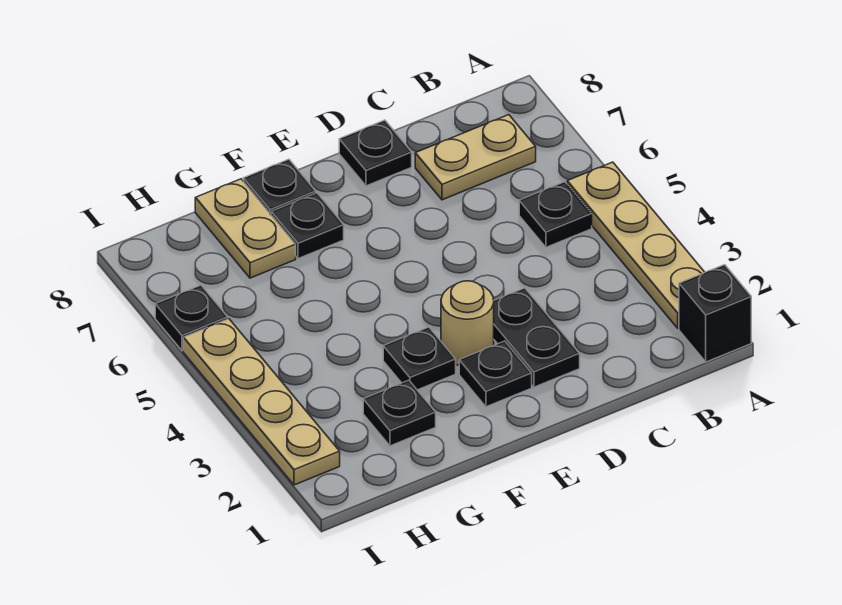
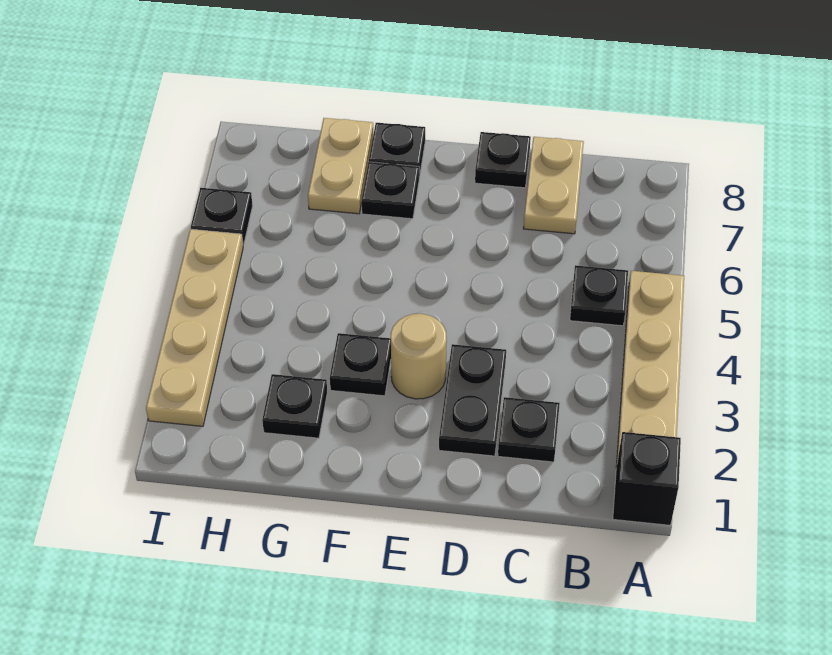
tan plate B7:C7 level 1 -> tan plate C7:C8 level 1
black plate E2 level 1 -> black plate C2 level 1

